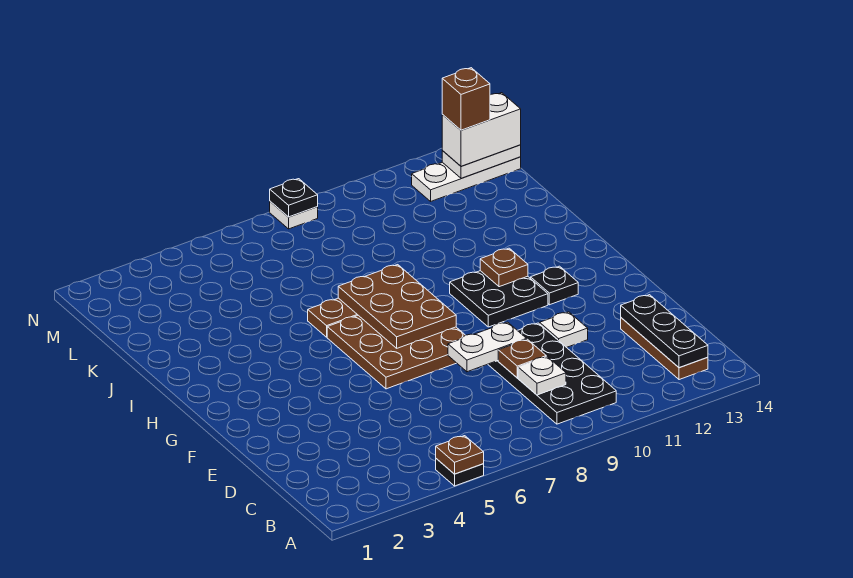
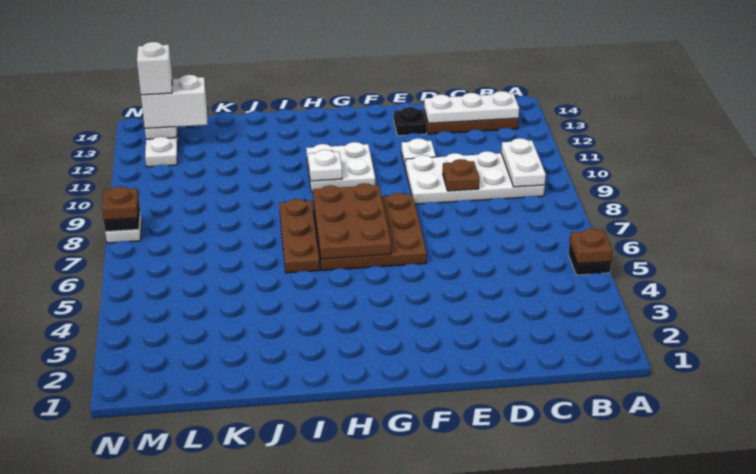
black plate B9:E10 level 1 -> white plate B9:E10 level 1
black plate B13:D13 level 2 -> white plate B13:D13 level 2
white plate C9 level 2 -> white plate H10 level 2
white plate E8:E9 level 2 -> white plate B9:B10 level 2
brown plate G7:I8 level 2 -> brown plate G6:H8 level 2
black plate G10:H11 level 1 -> white plate G10:H11 level 1
black plate G12 level 1 -> black plate E13 level 1
brown plate H11 level 2 -> brown plate N8 level 3
white brick M13:M14 level 3 -> white brick L13:M13 level 3
brown brick M13 level 4 -> white brick M13 level 4

